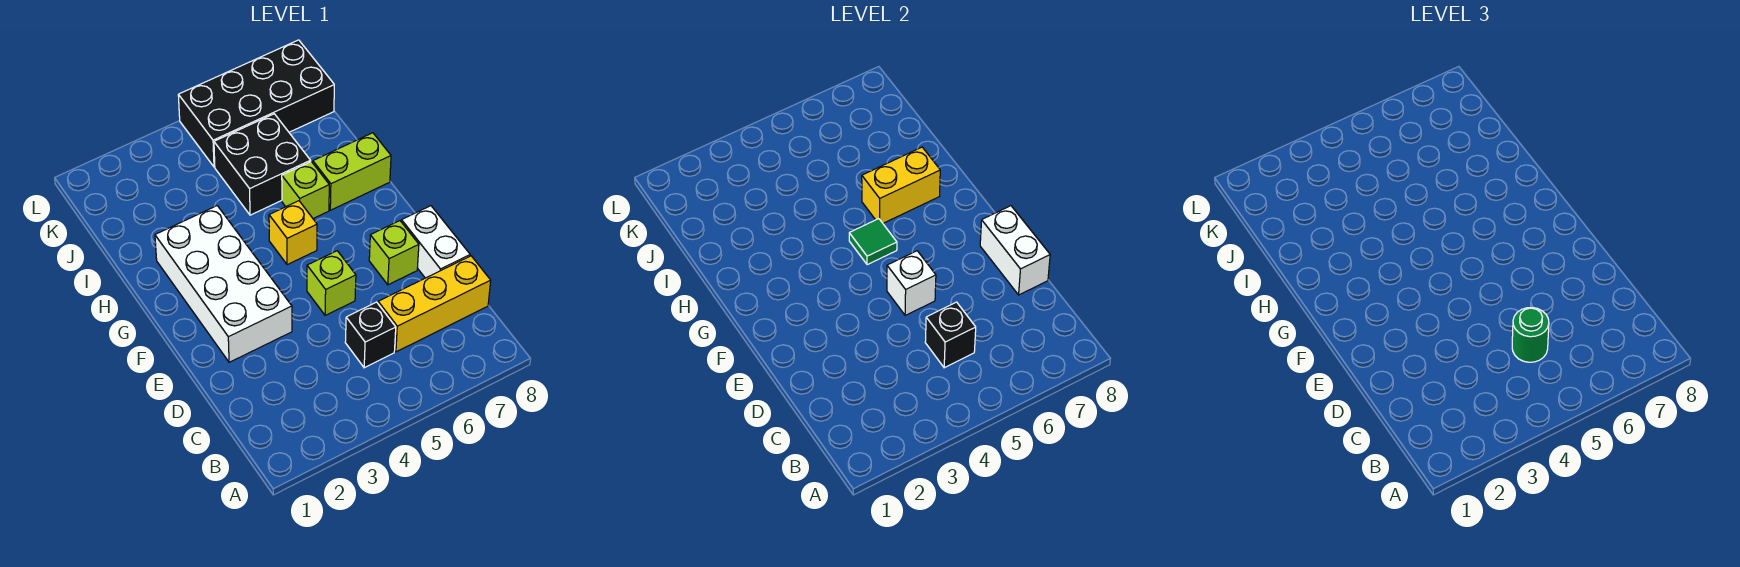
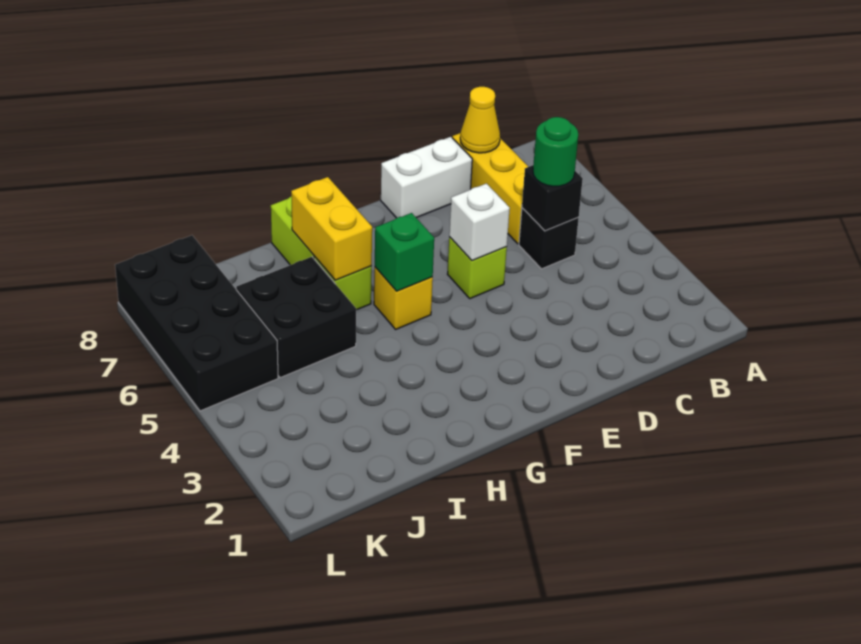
none -> yellow cone C8 level 2
white brick D8:E8 level 2 -> none
white brick E2:H3 level 1 -> none
lime brick E7 level 1 -> none
green tile G5 level 2 -> green brick G5 level 2

